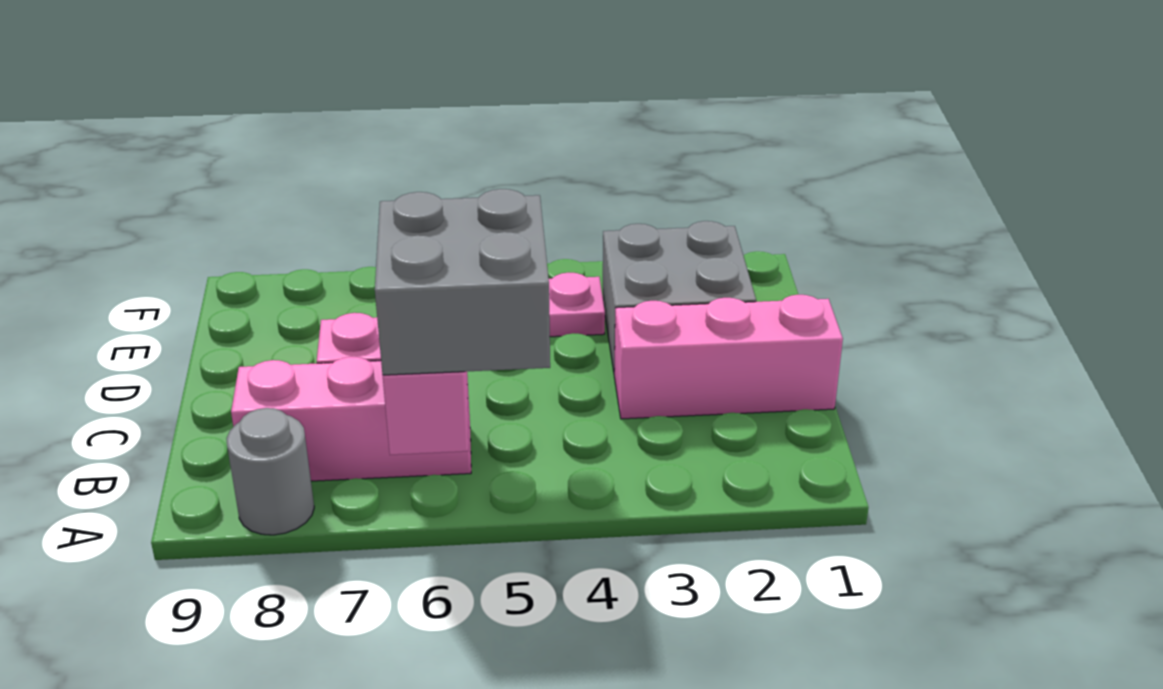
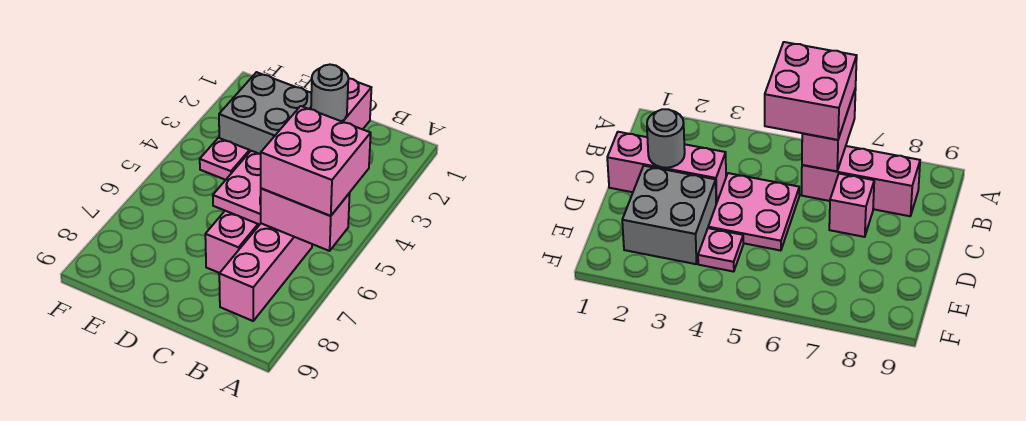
grey brick A5:B6 level 3 -> pink brick A5:B6 level 3
grey round brick A8 level 1 -> grey round brick C2 level 2
none -> pink plate C4:D5 level 1

